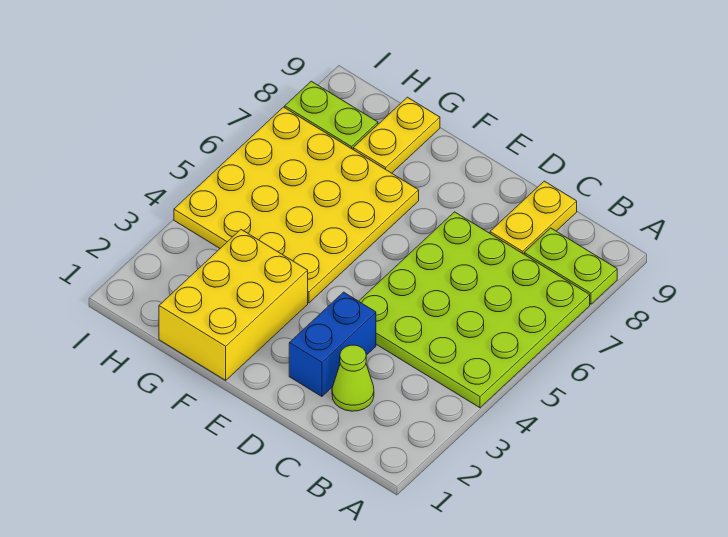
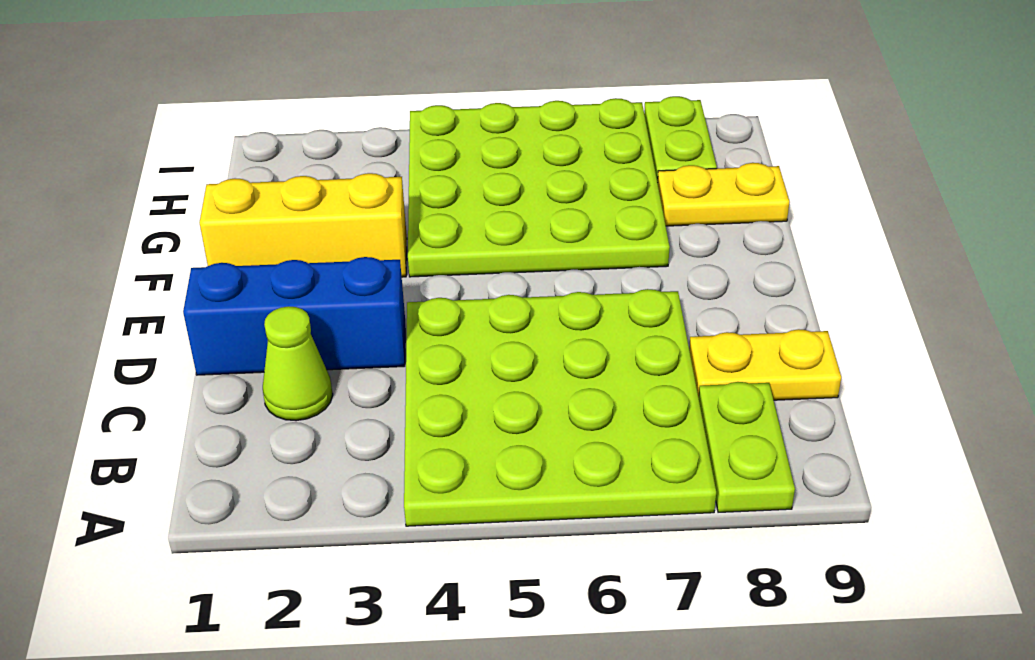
blue brick D2:D3 level 1 -> blue brick D1:D3 level 1
yellow brick F1:G3 level 1 -> yellow brick F1:F3 level 1
yellow plate F4:I7 level 1 -> lime plate F4:I7 level 1

